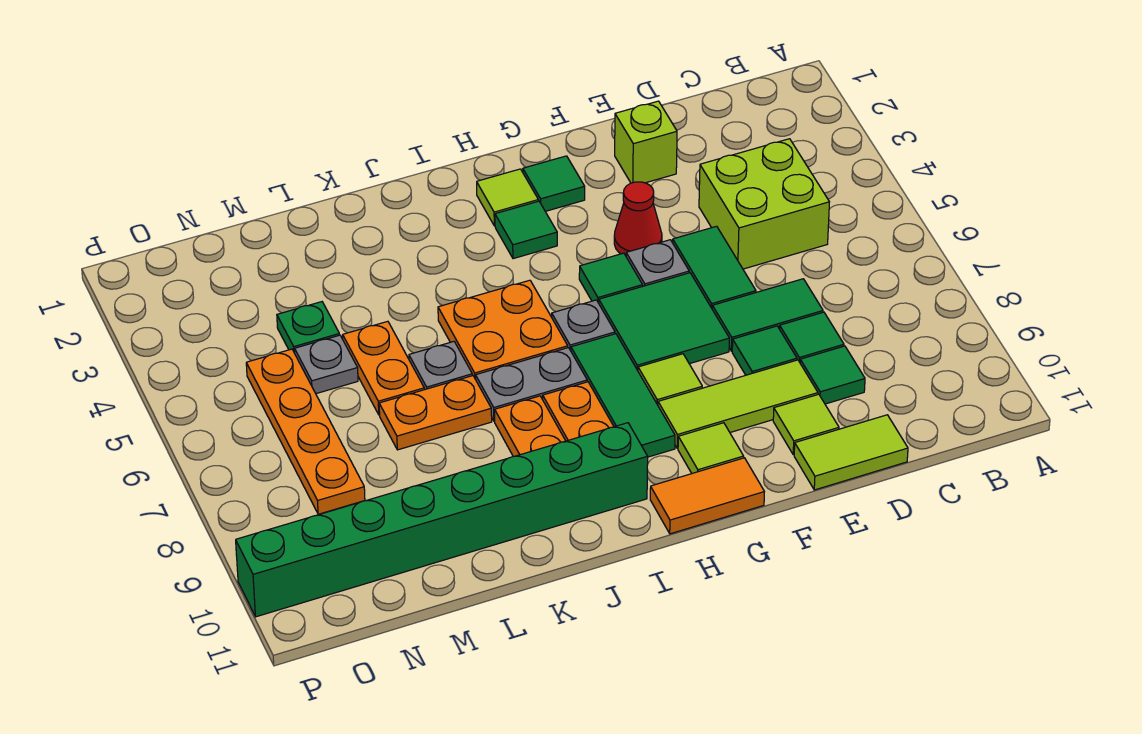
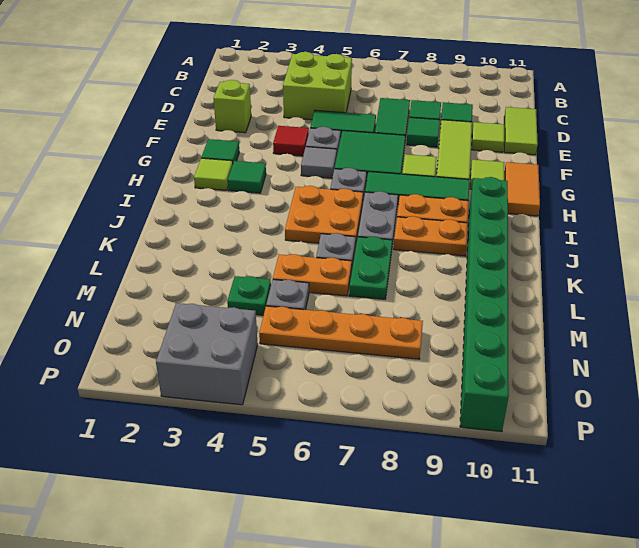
red cone F4 level 1 -> red tile F4 level 1
green tile G5 level 1 -> grey tile G5 level 1
orange plate K7:L7 level 1 -> green plate K7:L7 level 1
none -> grey brick O3:P4 level 1

